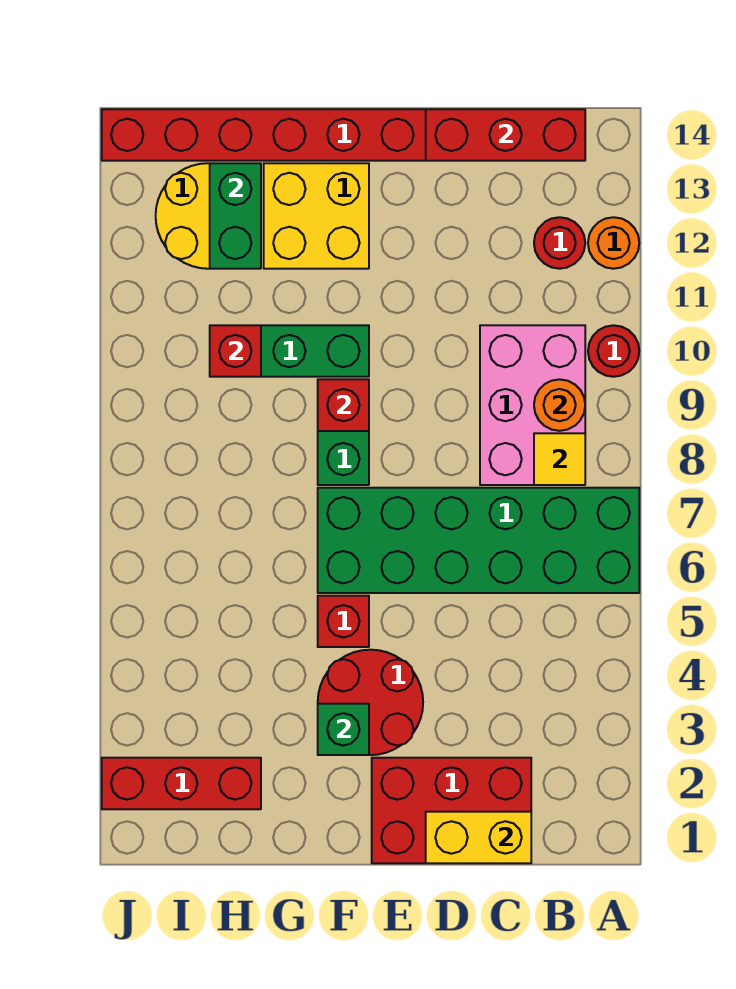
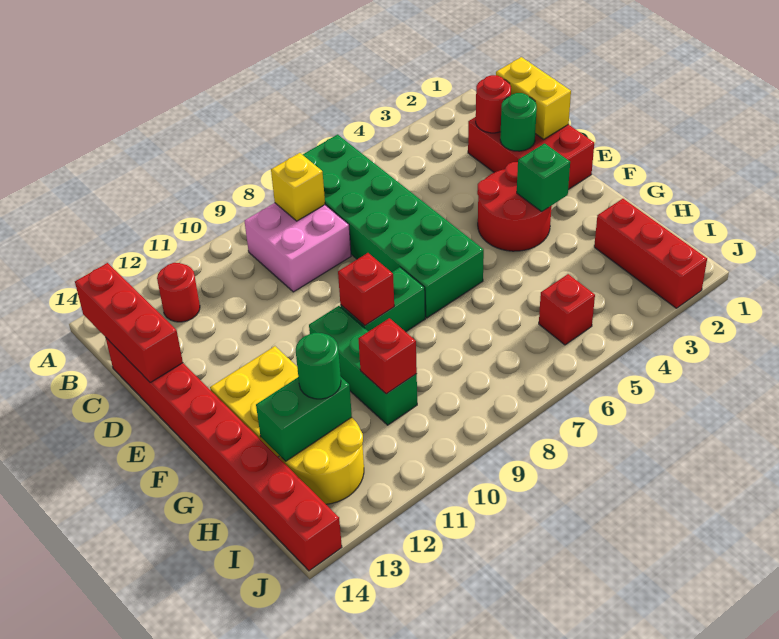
red round brick A10 level 1 -> red round brick C2 level 2
orange round brick A12 level 1 -> none
pink brick B8:C10 level 1 -> pink brick B8:C9 level 1
yellow tile B8 level 2 -> yellow brick B8 level 2
orange round brick B9 level 2 -> none
none -> green round brick D2 level 2
red brick F5 level 1 -> red brick I5 level 1
none -> green round brick H12 level 3

